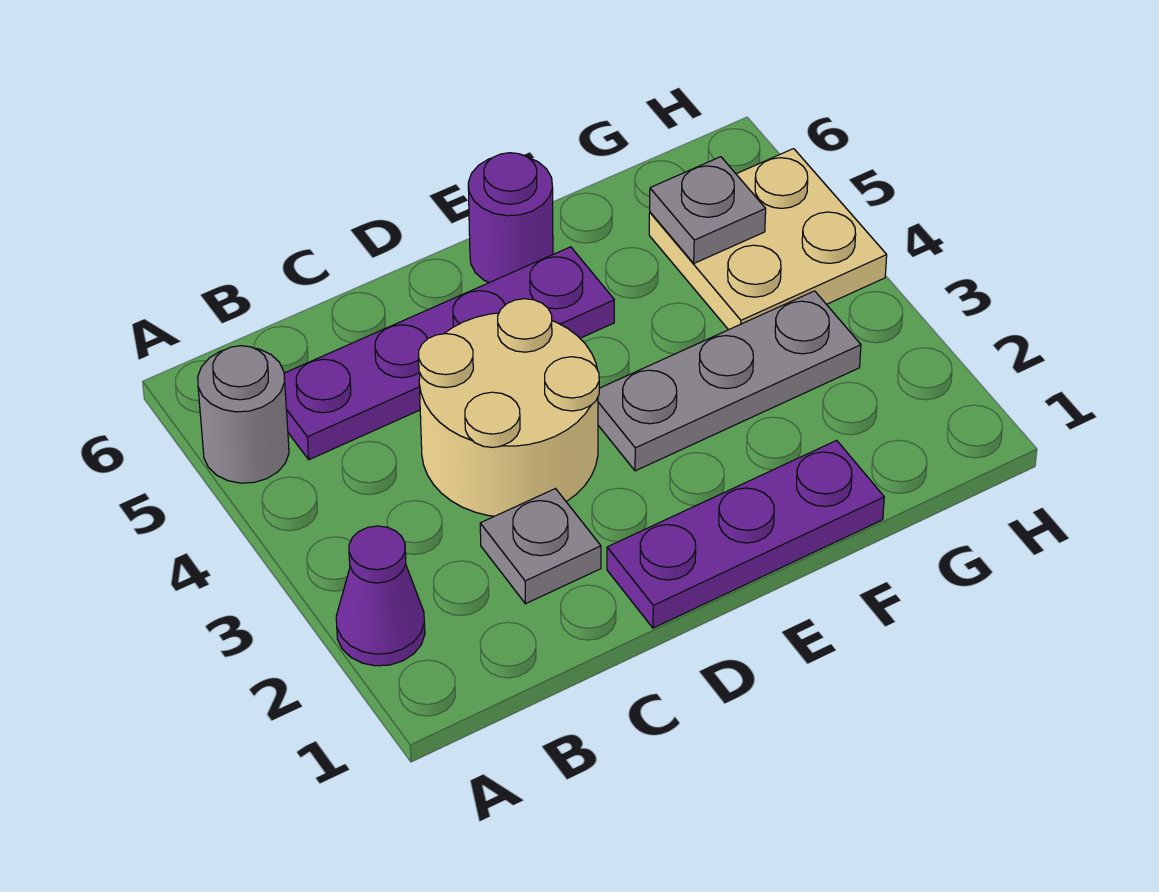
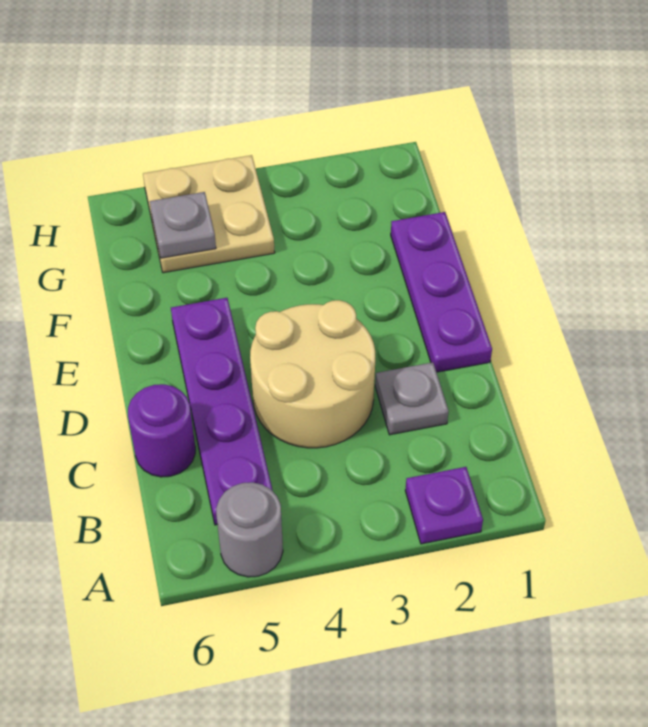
purple cone A2 level 1 -> purple plate A2 level 1
grey plate E3:G3 level 1 -> none
purple round brick E6 level 1 -> purple round brick C6 level 1

